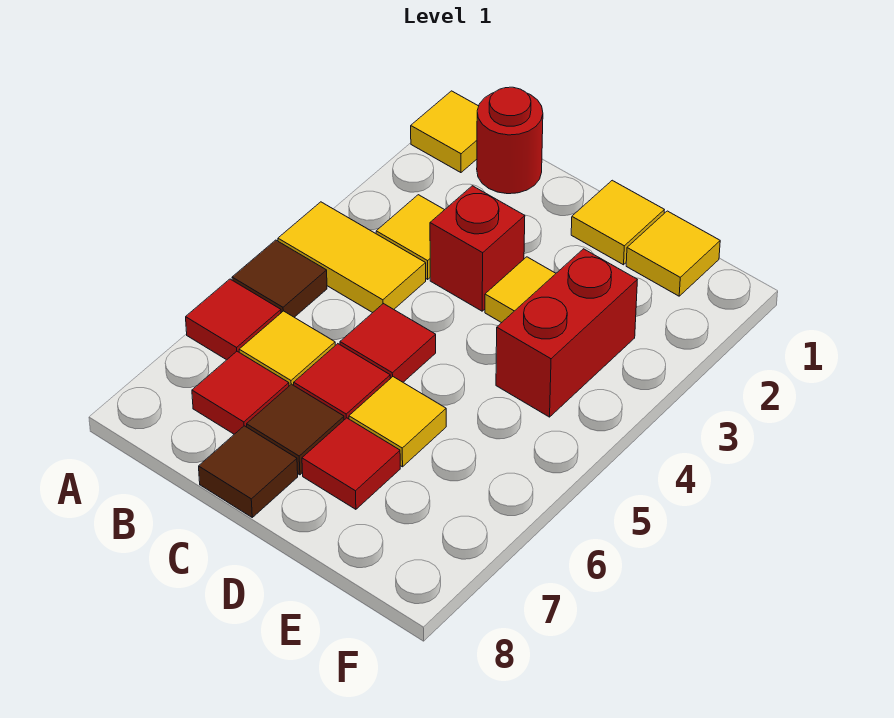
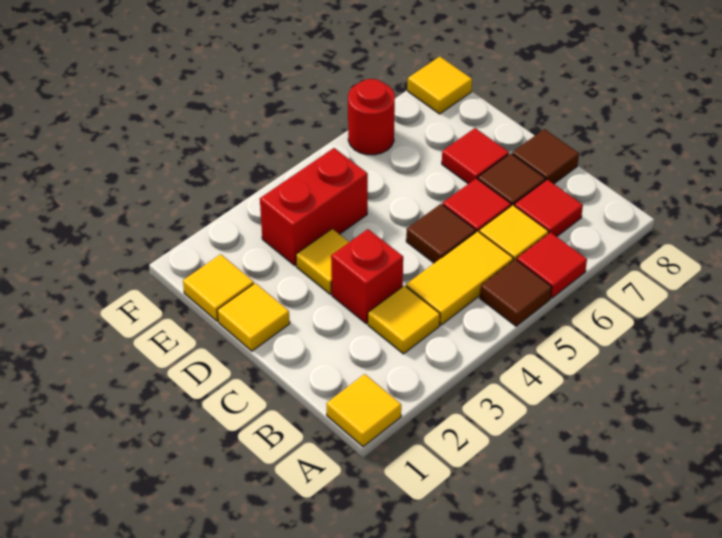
yellow tile A4:B4 level 1 -> yellow tile B4:B5 level 1
red round brick B1 level 1 -> red round brick F6 level 1
red tile C5 level 1 -> brown tile C5 level 1
yellow tile D6 level 1 -> yellow tile F8 level 1

